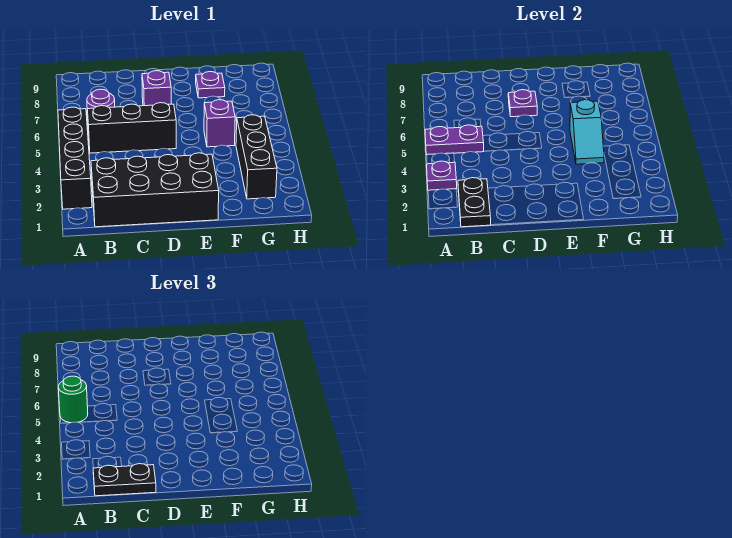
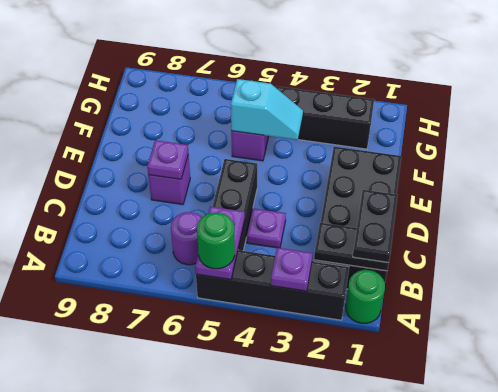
none -> green round brick A1 level 1
purple plate F8 level 1 -> purple plate C4 level 1

